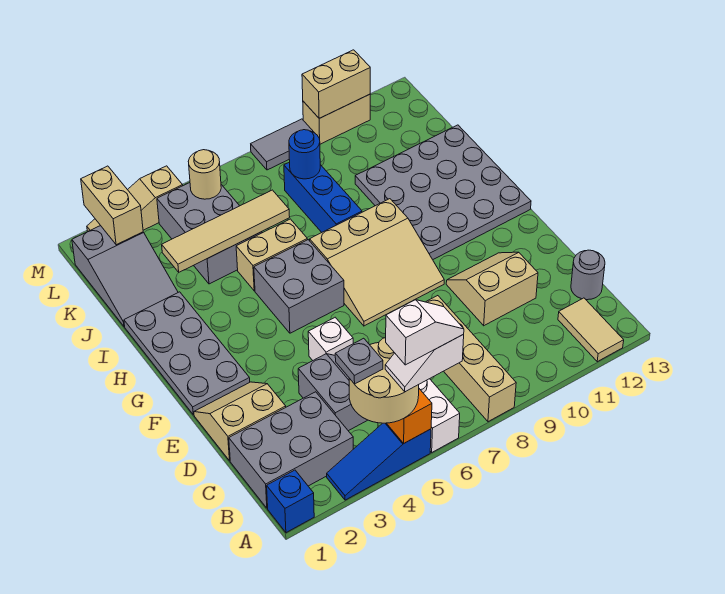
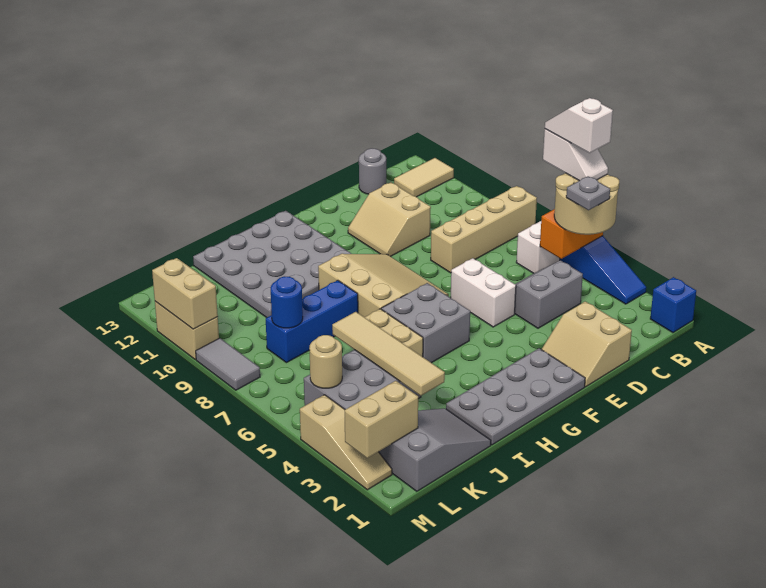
grey brick B1:C3 level 1 -> none
white brick E5 level 1 -> white brick E5:E6 level 1

